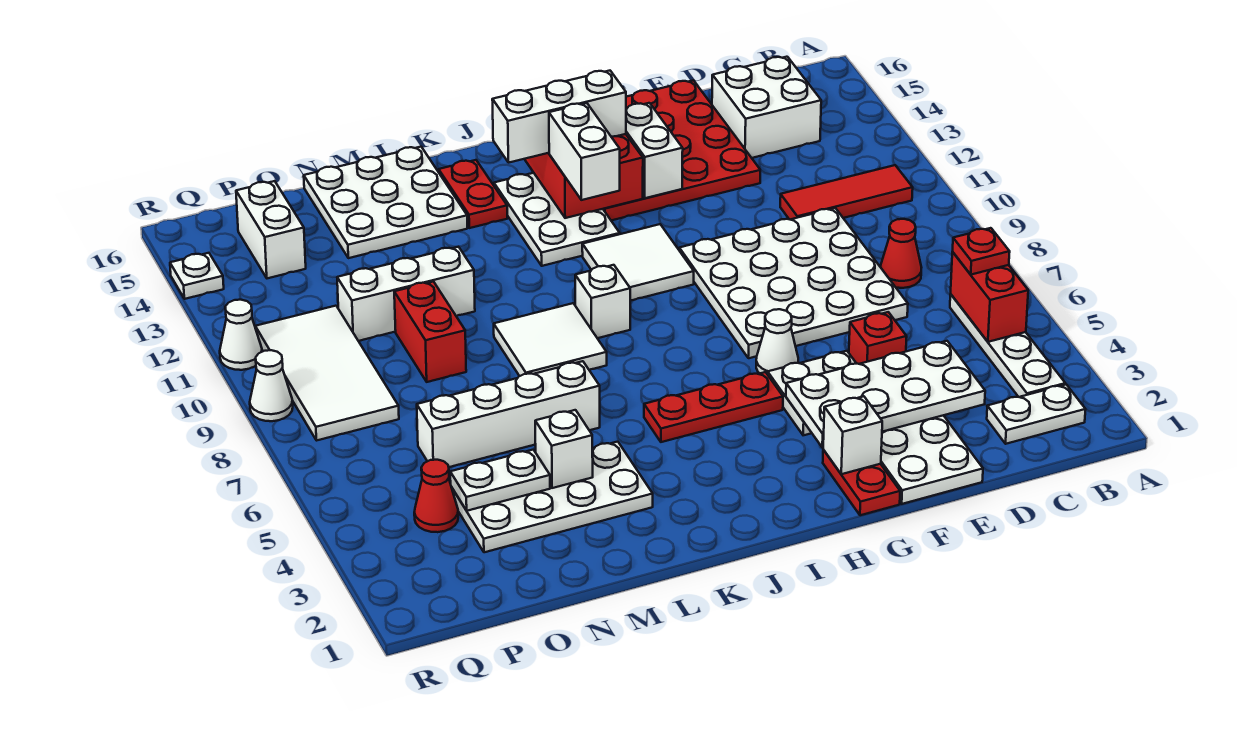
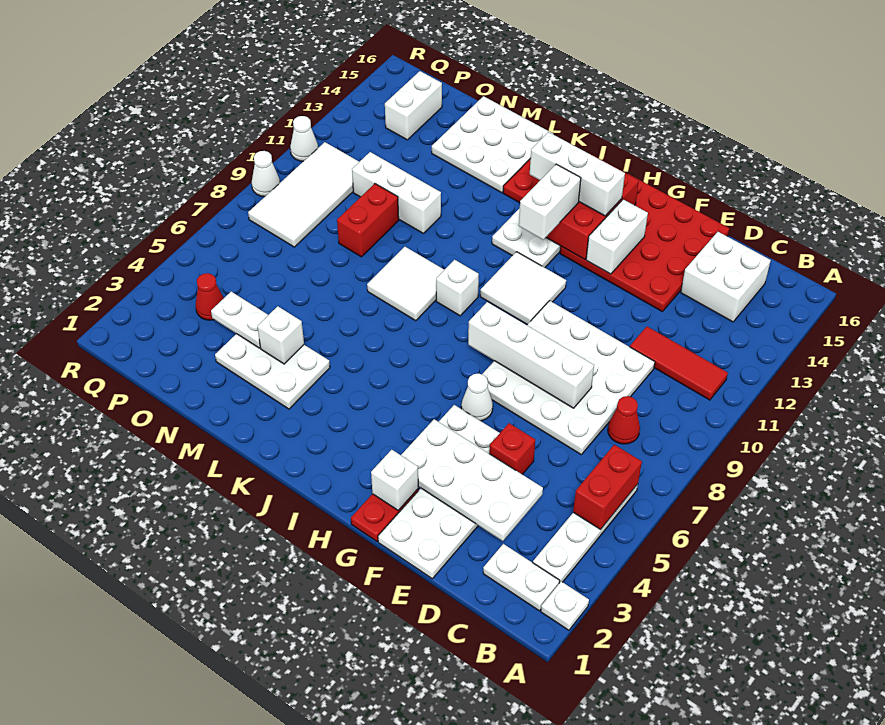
red plate B6 level 3 -> none
red plate H5:J5 level 1 -> none
white plate L3:O4 level 1 -> white plate L3:N4 level 1
white brick L6:O6 level 1 -> white brick E8:H8 level 2
white plate R14 level 1 -> white plate A2 level 1

